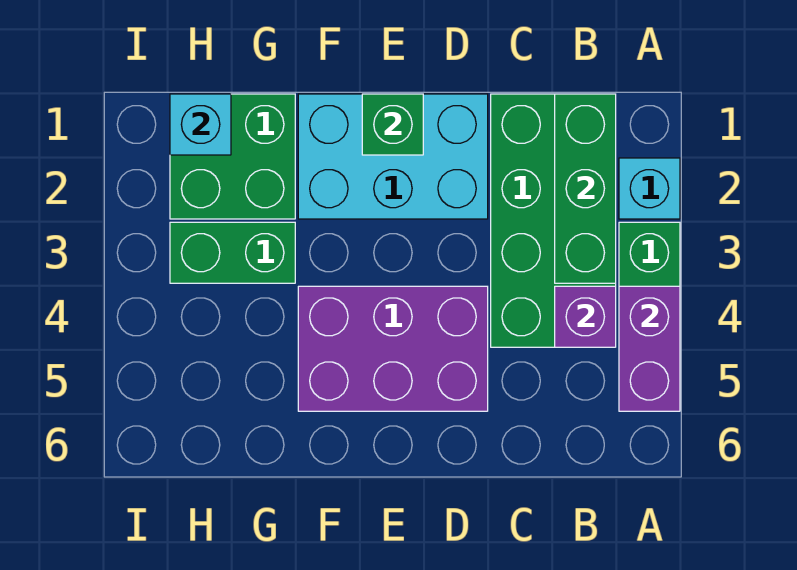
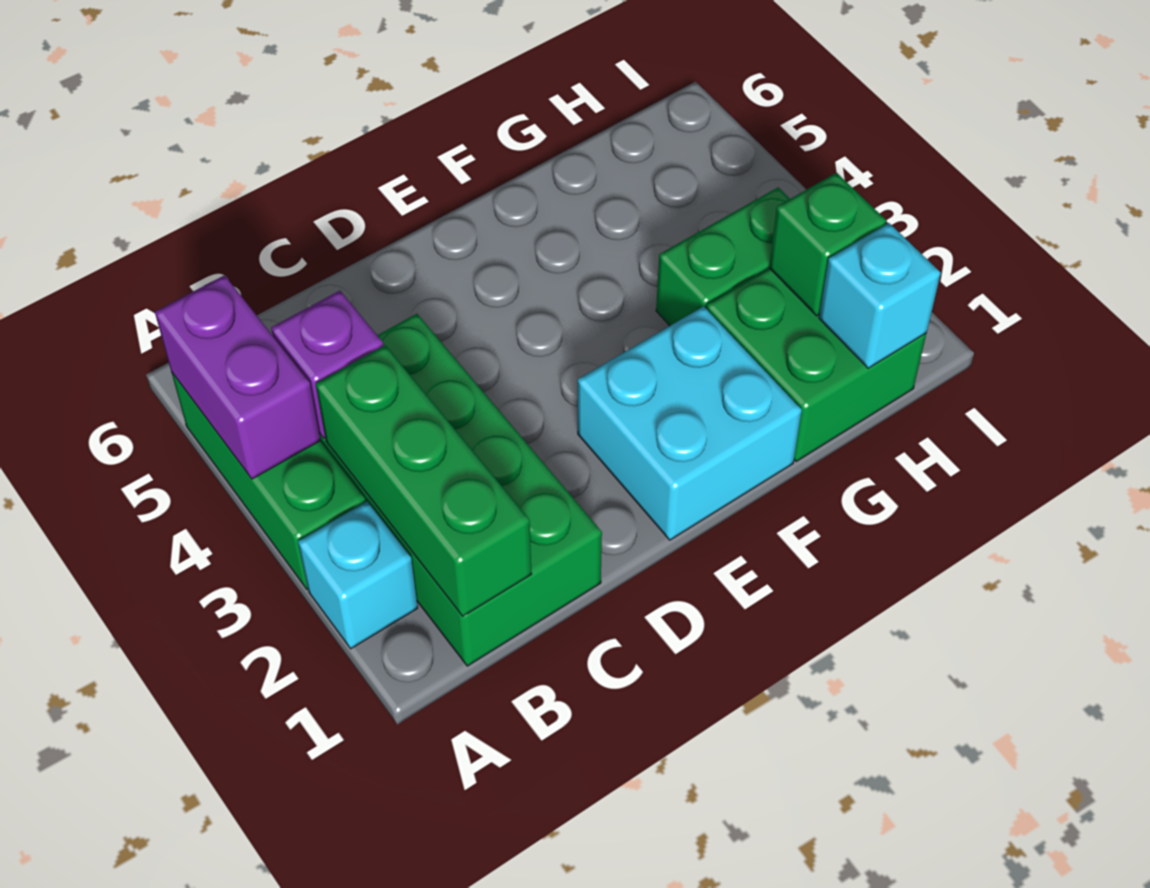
cyan brick D1:F2 level 1 -> cyan brick E1:F2 level 1
purple brick D4:F5 level 1 -> none
green brick E1 level 2 -> green brick H2 level 2

